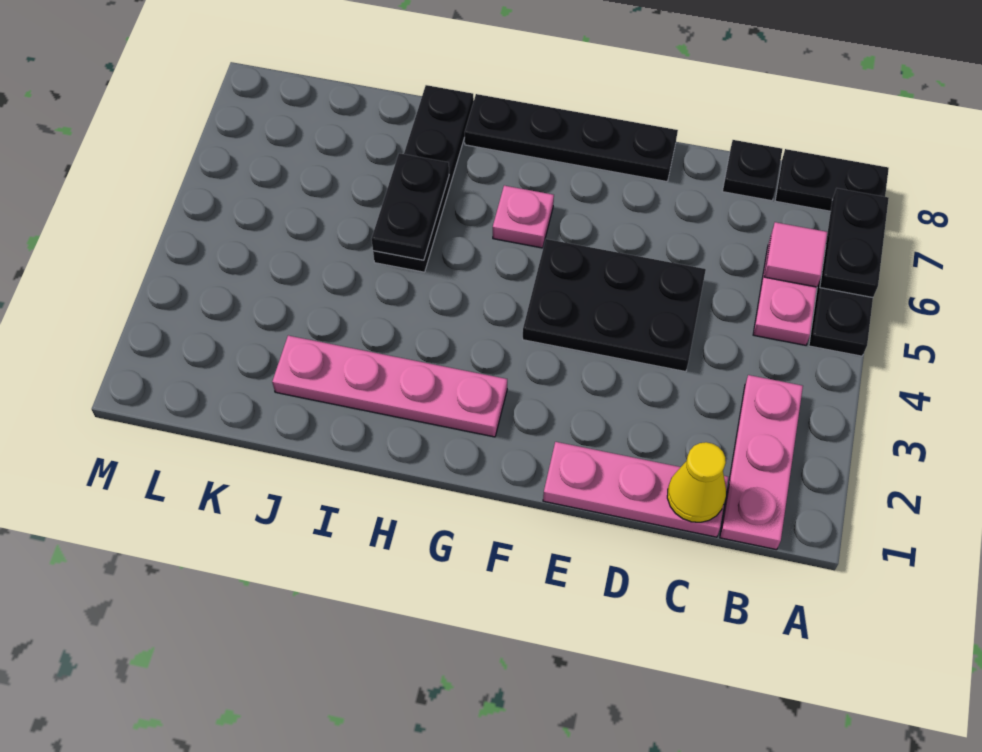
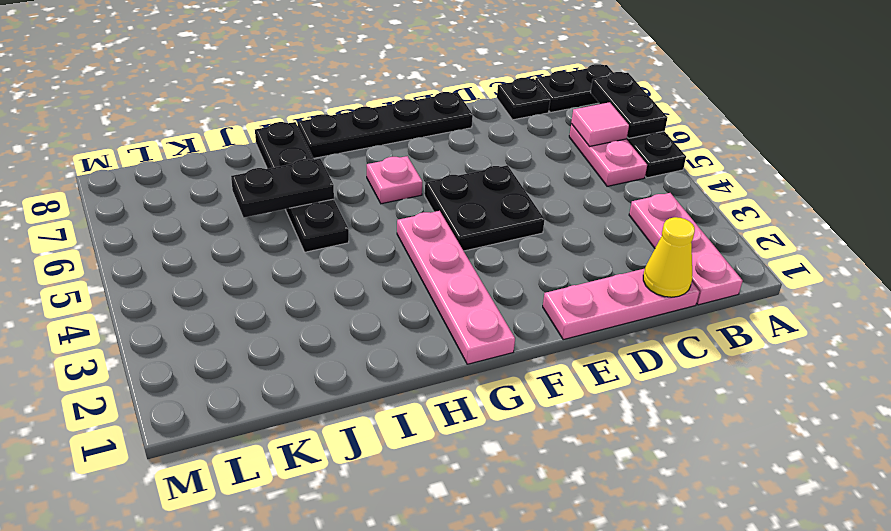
black plate D4:F5 level 1 -> black plate E4:F5 level 1
pink plate G2:J2 level 1 -> pink plate G1:G4 level 1
black plate I5:I6 level 2 -> black plate I6:J6 level 2

